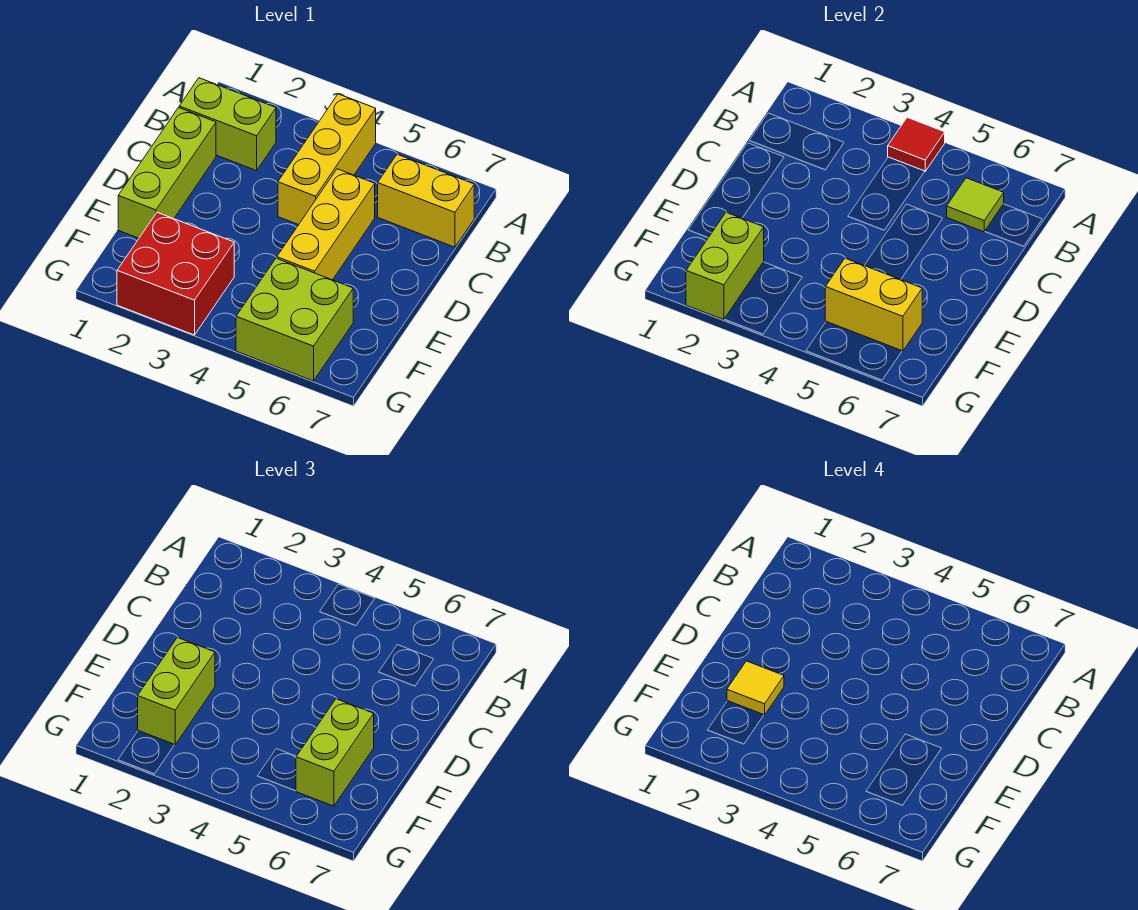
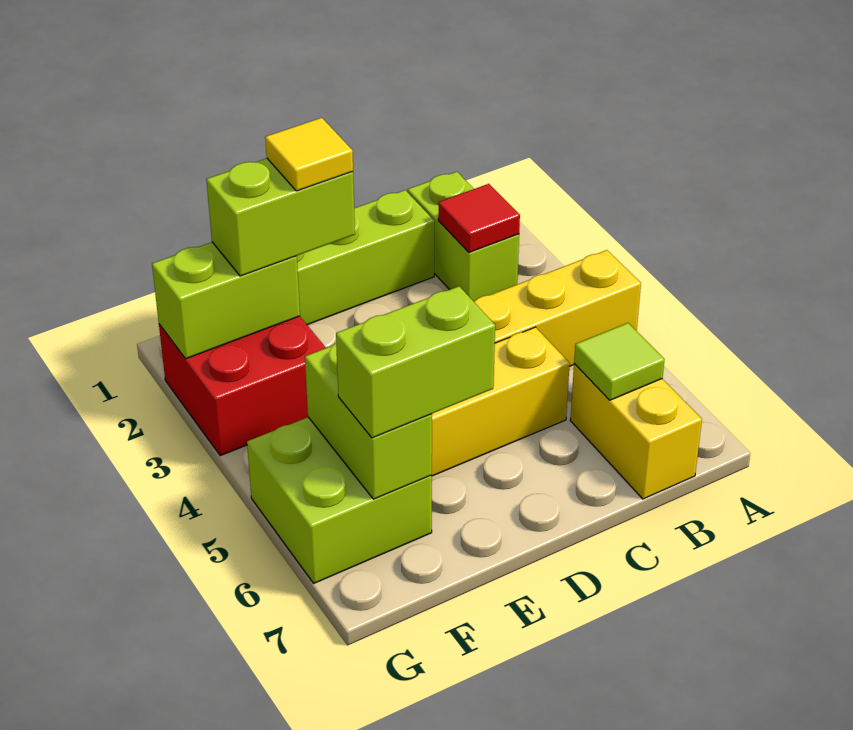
red tile A4 level 2 -> red tile B2 level 2
yellow brick F5:F6 level 2 -> lime brick F5:F6 level 2

